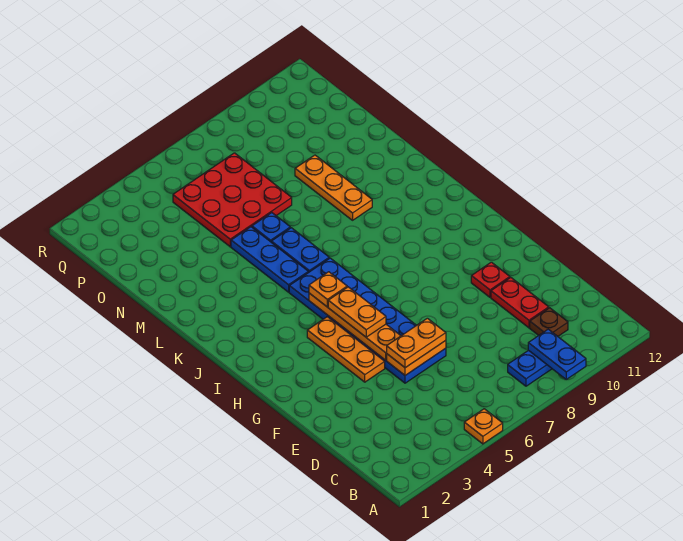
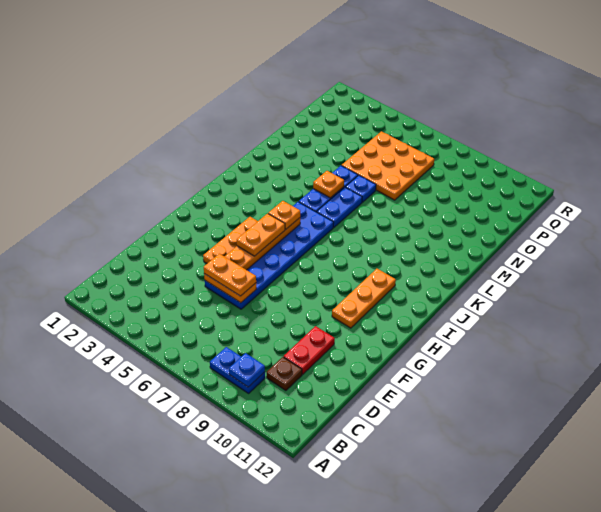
orange plate A5 level 1 -> orange plate L5 level 2
blue plate A9:B9 level 2 -> blue plate B9 level 2
red plate F10 level 1 -> none
orange plate L9:N9 level 1 -> orange plate G10:I10 level 1
red plate N5:P7 level 1 -> orange plate N5:P7 level 1

